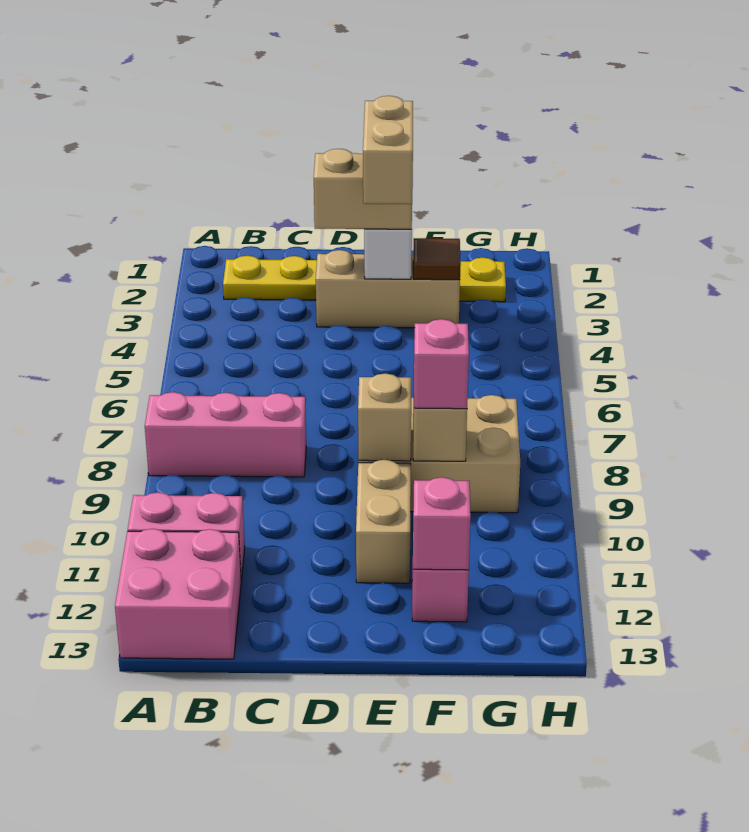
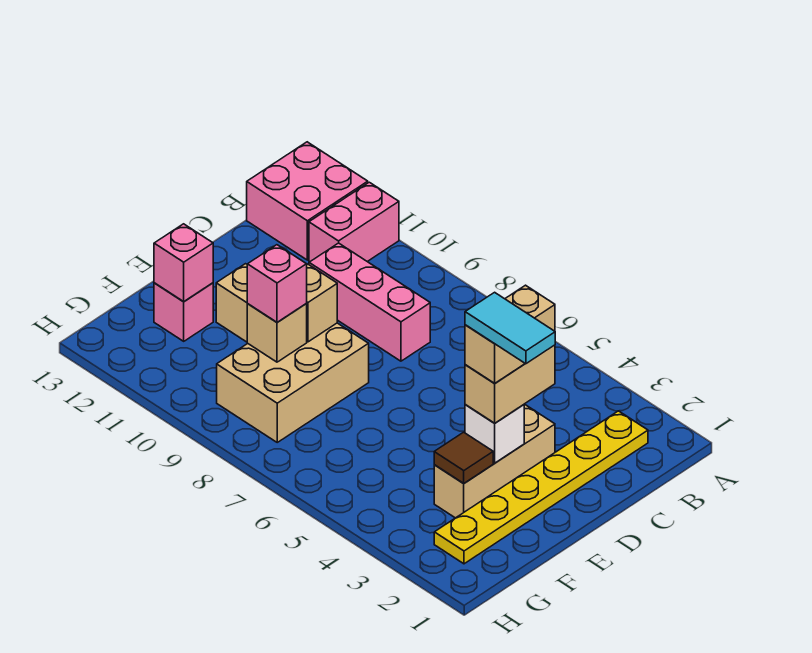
pink brick A8:C8 level 1 -> pink brick C8:C10 level 1
none -> cyan tile E2:E3 level 5
tan brick E3:E4 level 4 -> tan brick D3:E3 level 4

